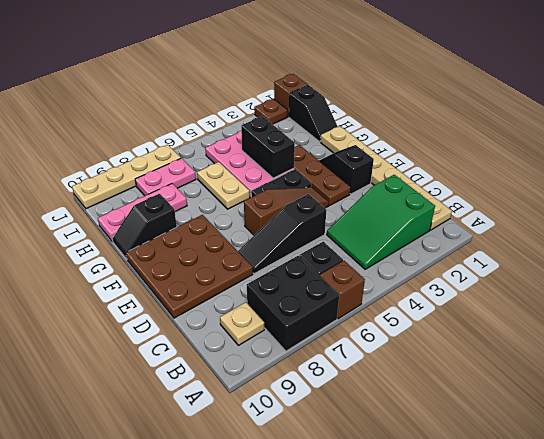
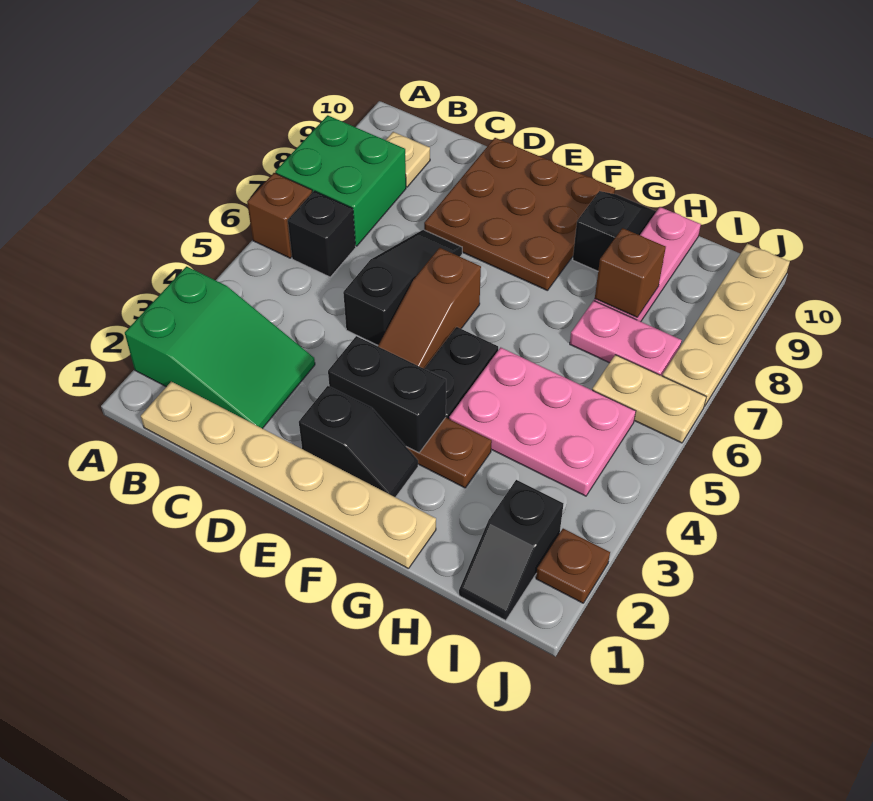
black brick A7:B8 level 1 -> green brick A7:B8 level 1
green slope B2:C4 level 1 top 2 -> green slope A2:C3 level 1 top A
black brick G4:H4 level 2 -> black brick E3:F3 level 2
tan plate G6:H6 level 1 -> tan plate I6:J6 level 1
black slope H1:I1 level 1 top I -> black slope I1:I2 level 1 top 2
pink plate I7:I8 level 1 -> pink plate H7:I7 level 1
brown brick J1 level 1 -> brown brick H8 level 2

